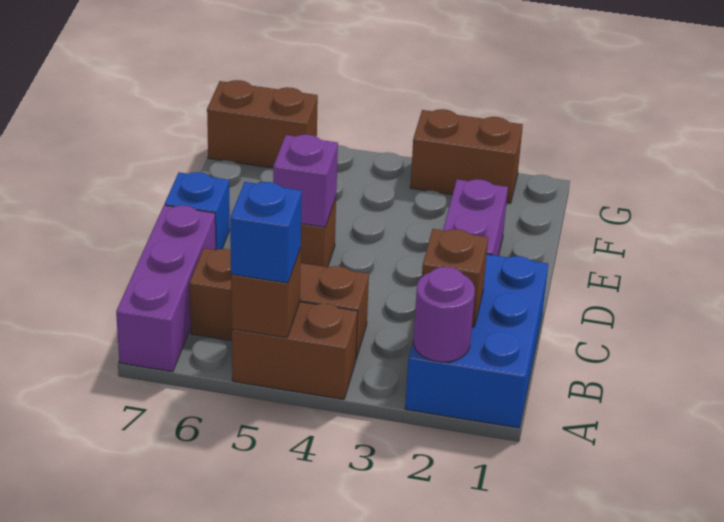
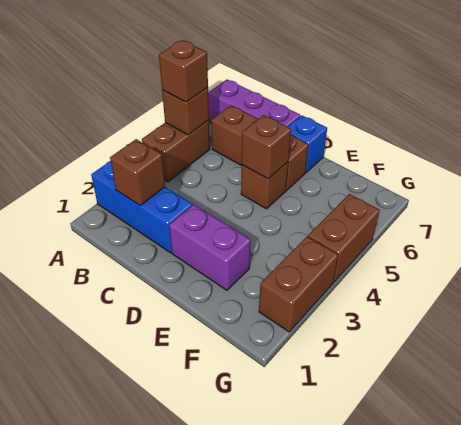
blue brick A1:C2 level 1 -> blue brick A2:C2 level 1
purple round brick A2 level 2 -> none
blue brick A5 level 3 -> brown brick A5 level 3
brown brick B4:B6 level 1 -> brown brick B6:D6 level 1
purple brick D5 level 2 -> brown brick D5 level 2
brown brick G6:G7 level 1 -> brown brick G4:G5 level 1

